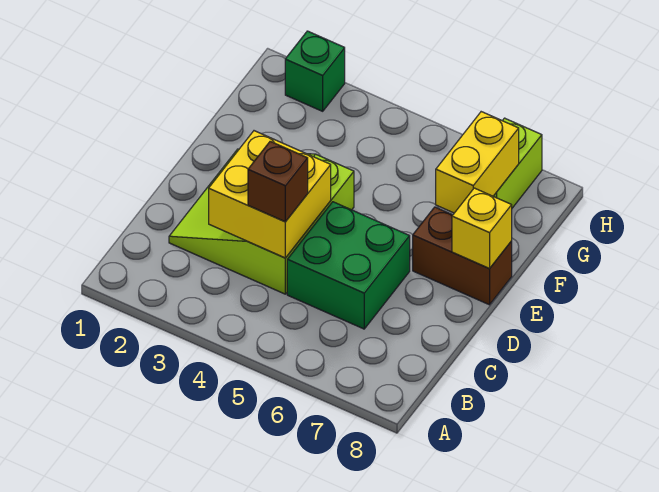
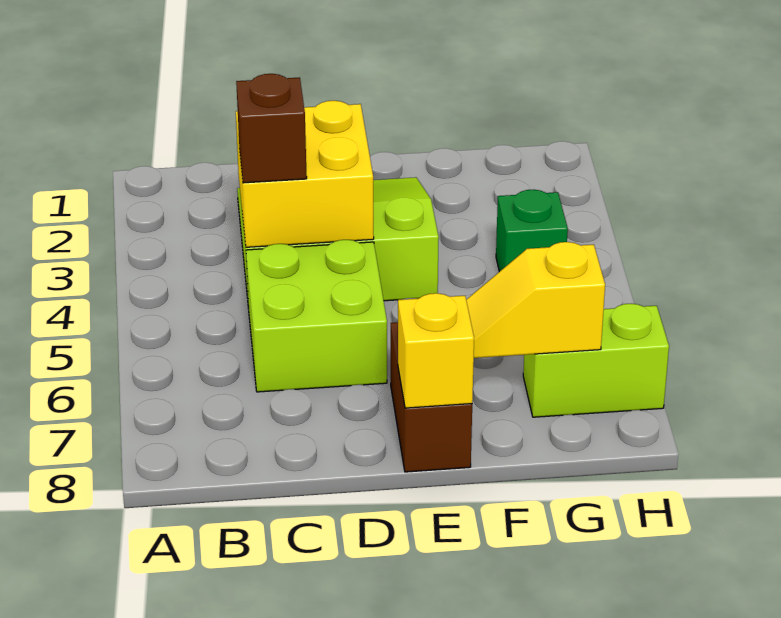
green brick C5:D6 level 1 -> lime brick C5:D6 level 1
yellow brick F7:G7 level 2 -> yellow slope F7:G7 level 2 top G
green brick H2 level 1 -> green brick G4 level 1

